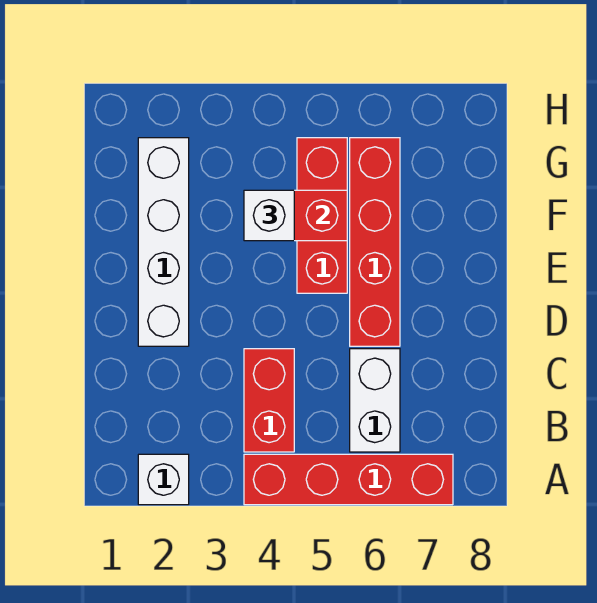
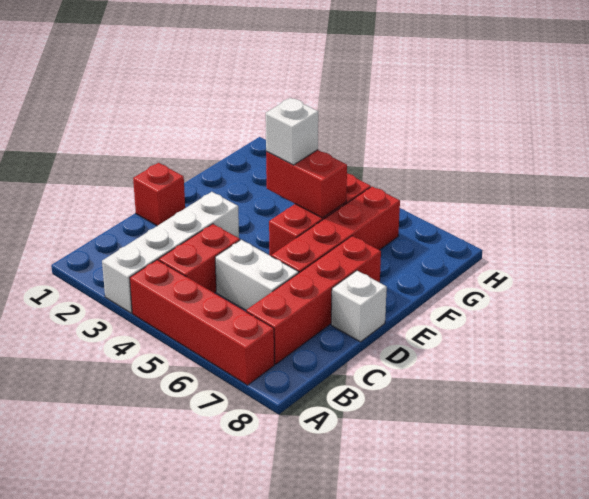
white brick A2 level 1 -> white brick D8 level 1
white brick B6:C6 level 1 -> white brick C5:C6 level 1
none -> red brick B7:E7 level 1
none -> red brick D1 level 1
white brick D2:G2 level 1 -> white brick A3:D3 level 1

